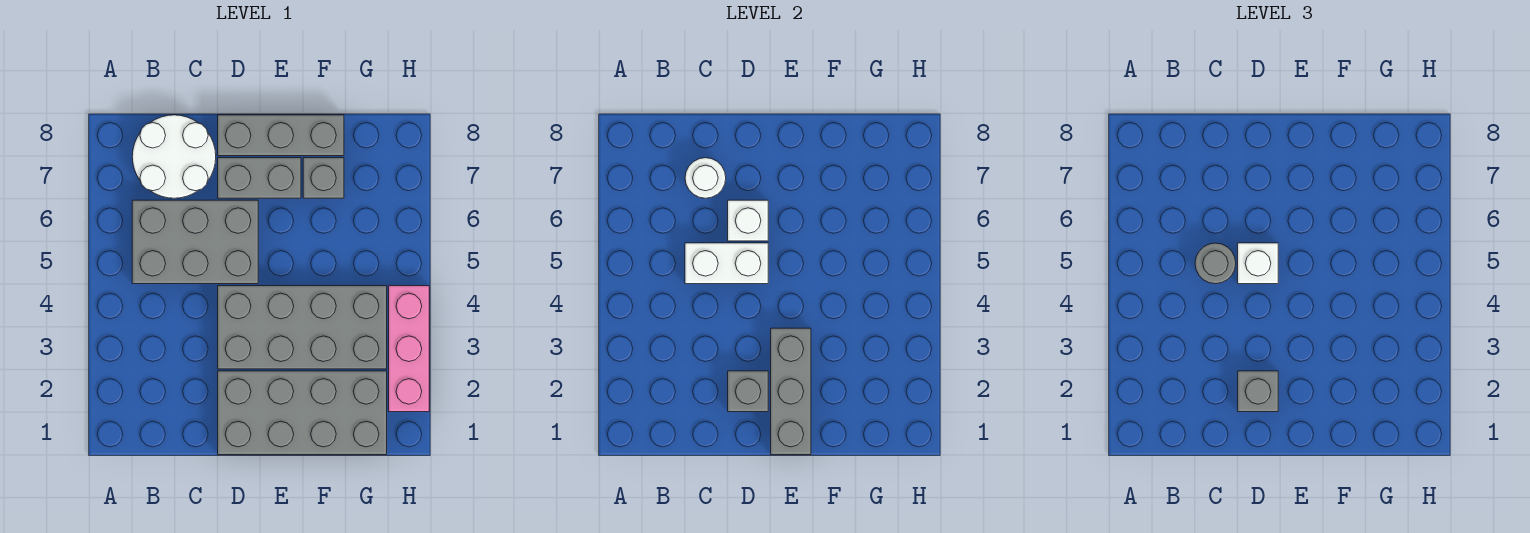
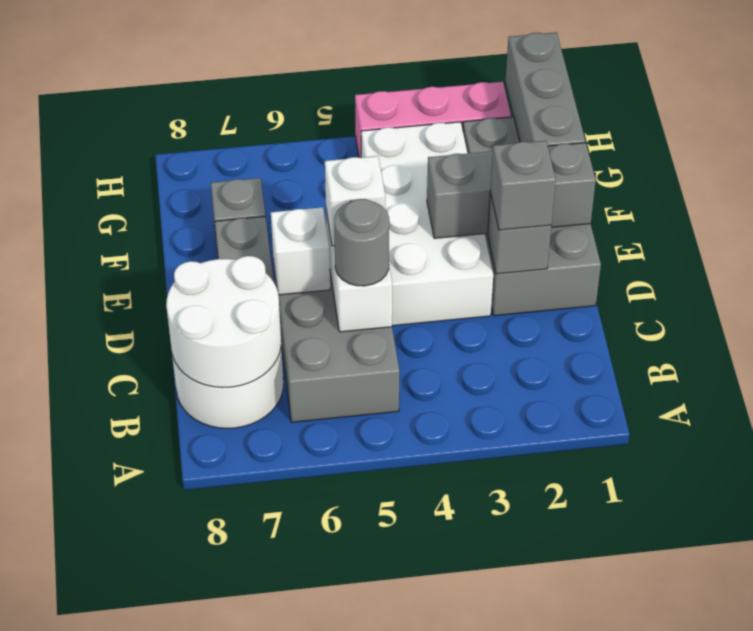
white round brick C7 level 2 -> white round brick B7:C8 level 2
grey brick D3:G4 level 1 -> white brick D3:G4 level 1
grey brick D8:F8 level 1 -> grey brick F1:H1 level 2

